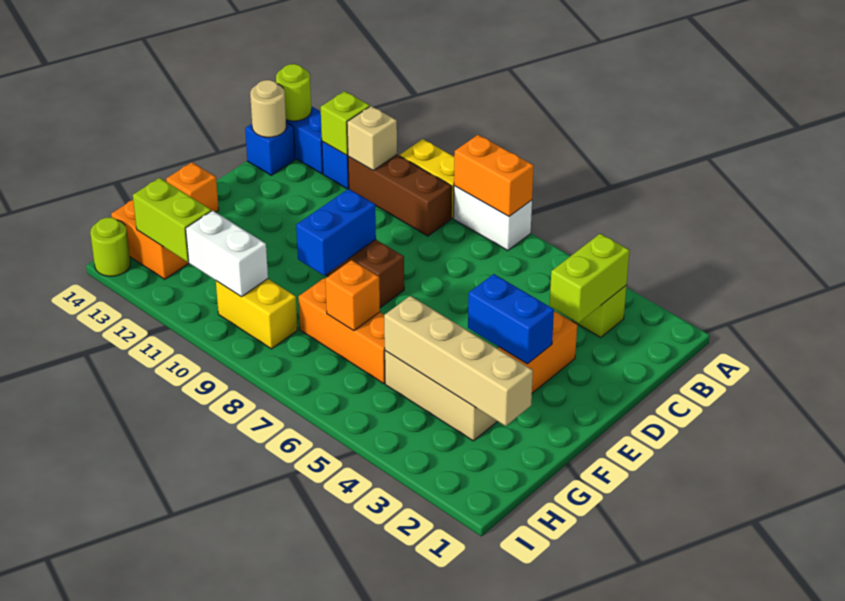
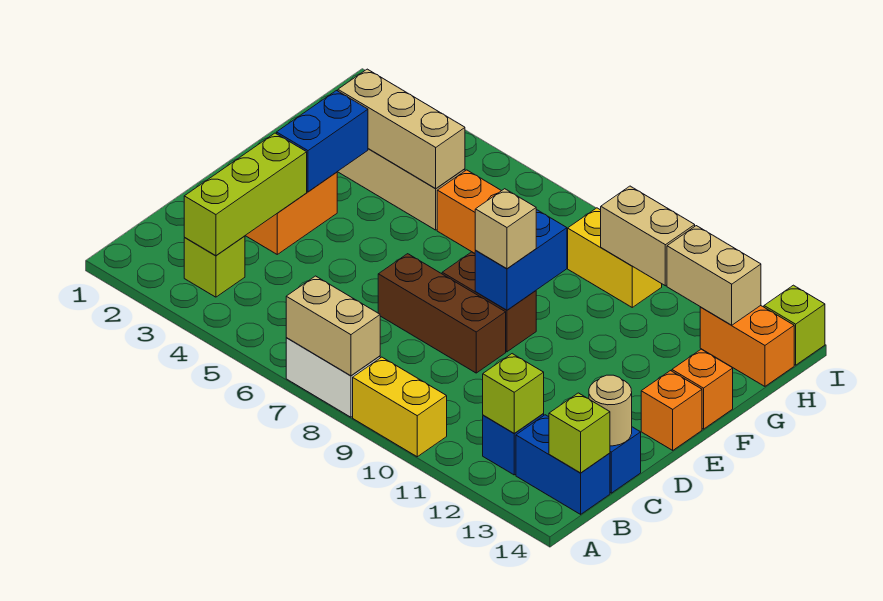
orange brick A7:A8 level 2 -> tan brick A7:A8 level 2
lime brick B3:C3 level 2 -> lime brick B3:D3 level 2
brown brick B9:B11 level 1 -> brown brick D7:D9 level 1
tan brick B11 level 2 -> tan brick E9 level 3
lime round brick B14 level 2 -> lime brick B14 level 2
blue brick E3:E4 level 2 -> blue brick E3:F3 level 2
tan brick G2:G5 level 2 -> tan brick G3:G5 level 2
orange brick G7 level 2 -> orange brick E14 level 1
white brick H10:H11 level 2 -> tan brick H10:H11 level 2
lime brick H12:H13 level 2 -> tan brick H12:H13 level 2
lime round brick I14 level 1 -> lime brick I14 level 1

